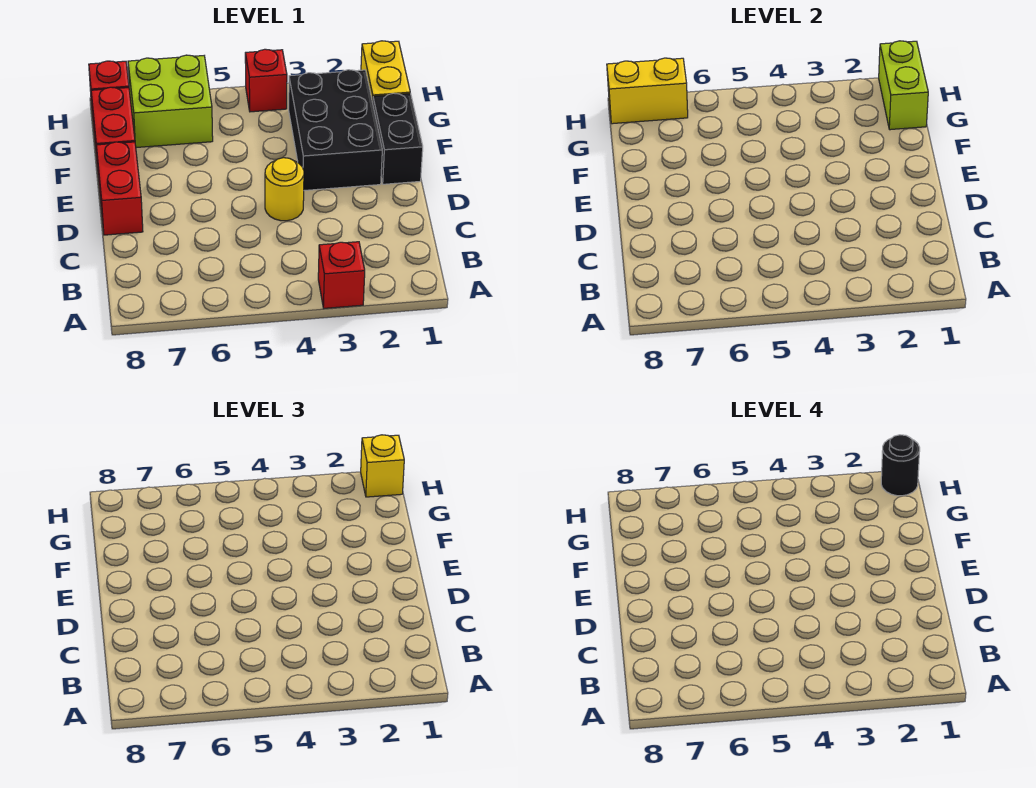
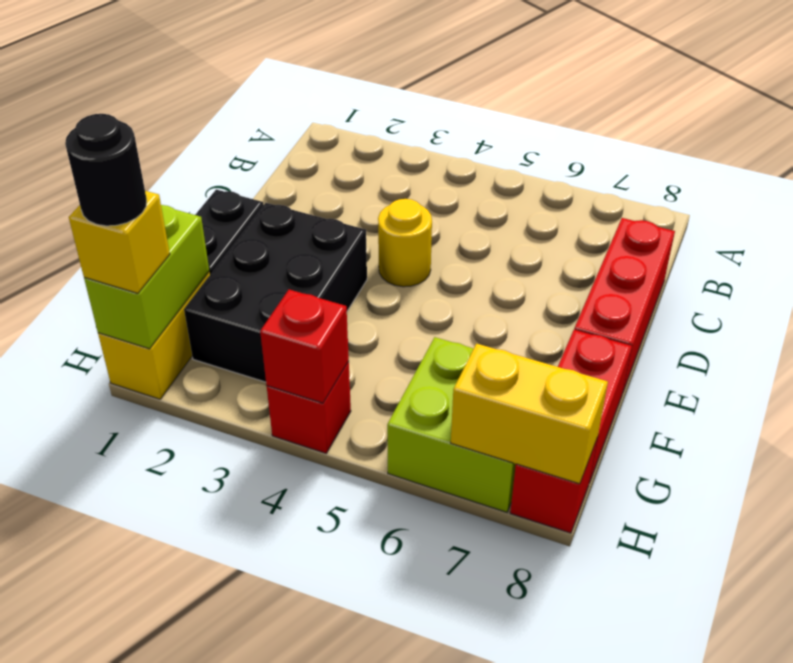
red brick A3 level 1 -> red brick H4 level 2
red brick D8:E8 level 1 -> red brick C8:E8 level 1

